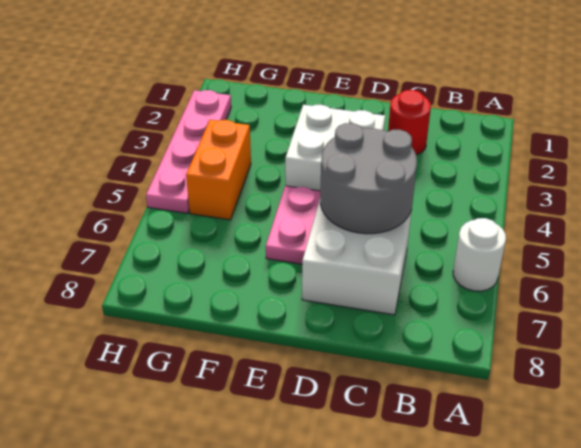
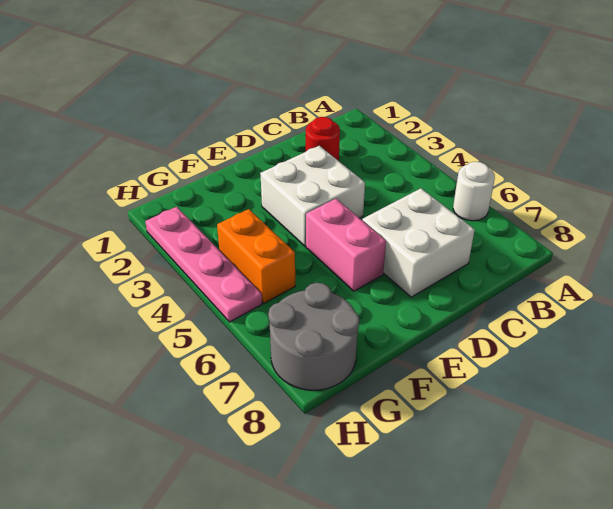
grey round brick C5:D6 level 2 -> grey round brick G7:H8 level 1
pink plate E5:E6 level 1 -> pink brick E5:E6 level 1

